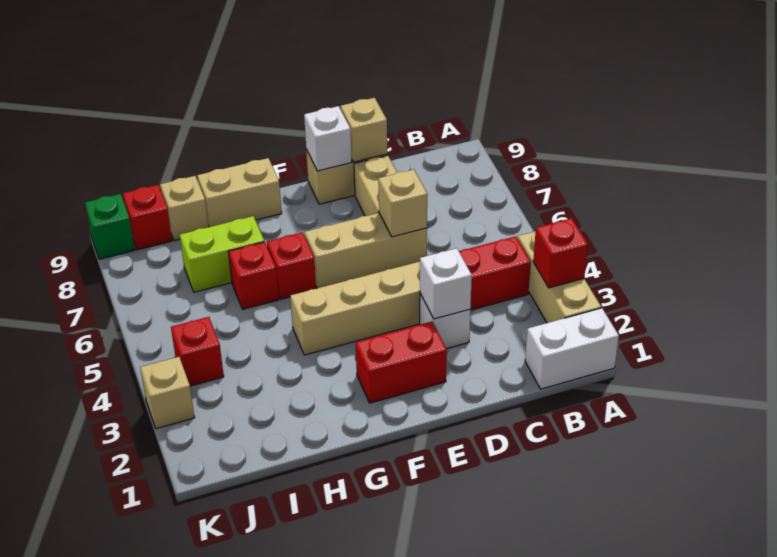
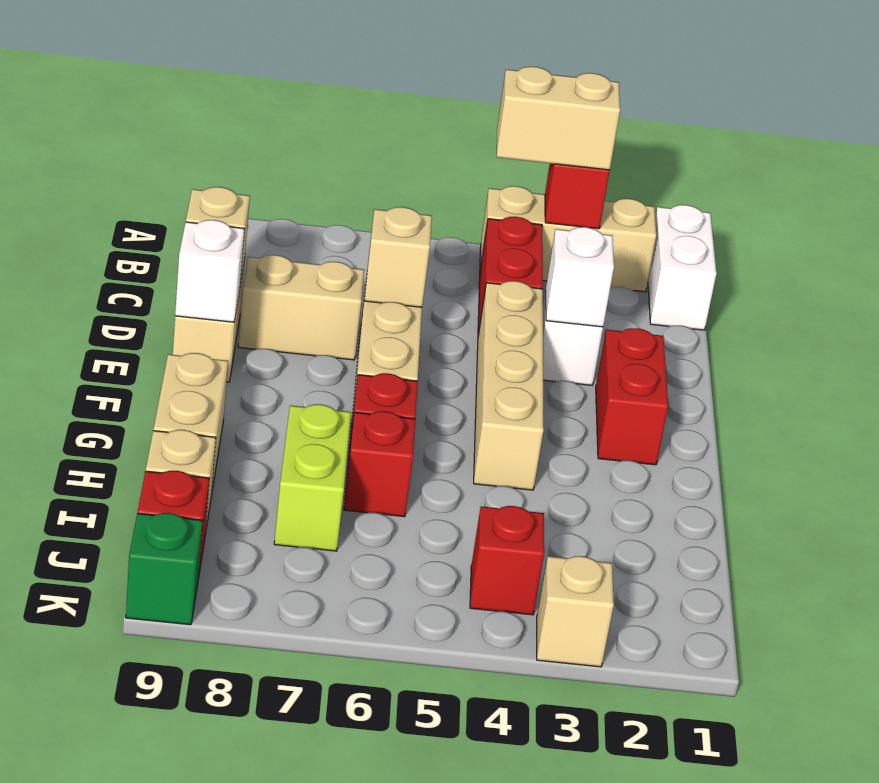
none -> tan brick A3:A4 level 3

